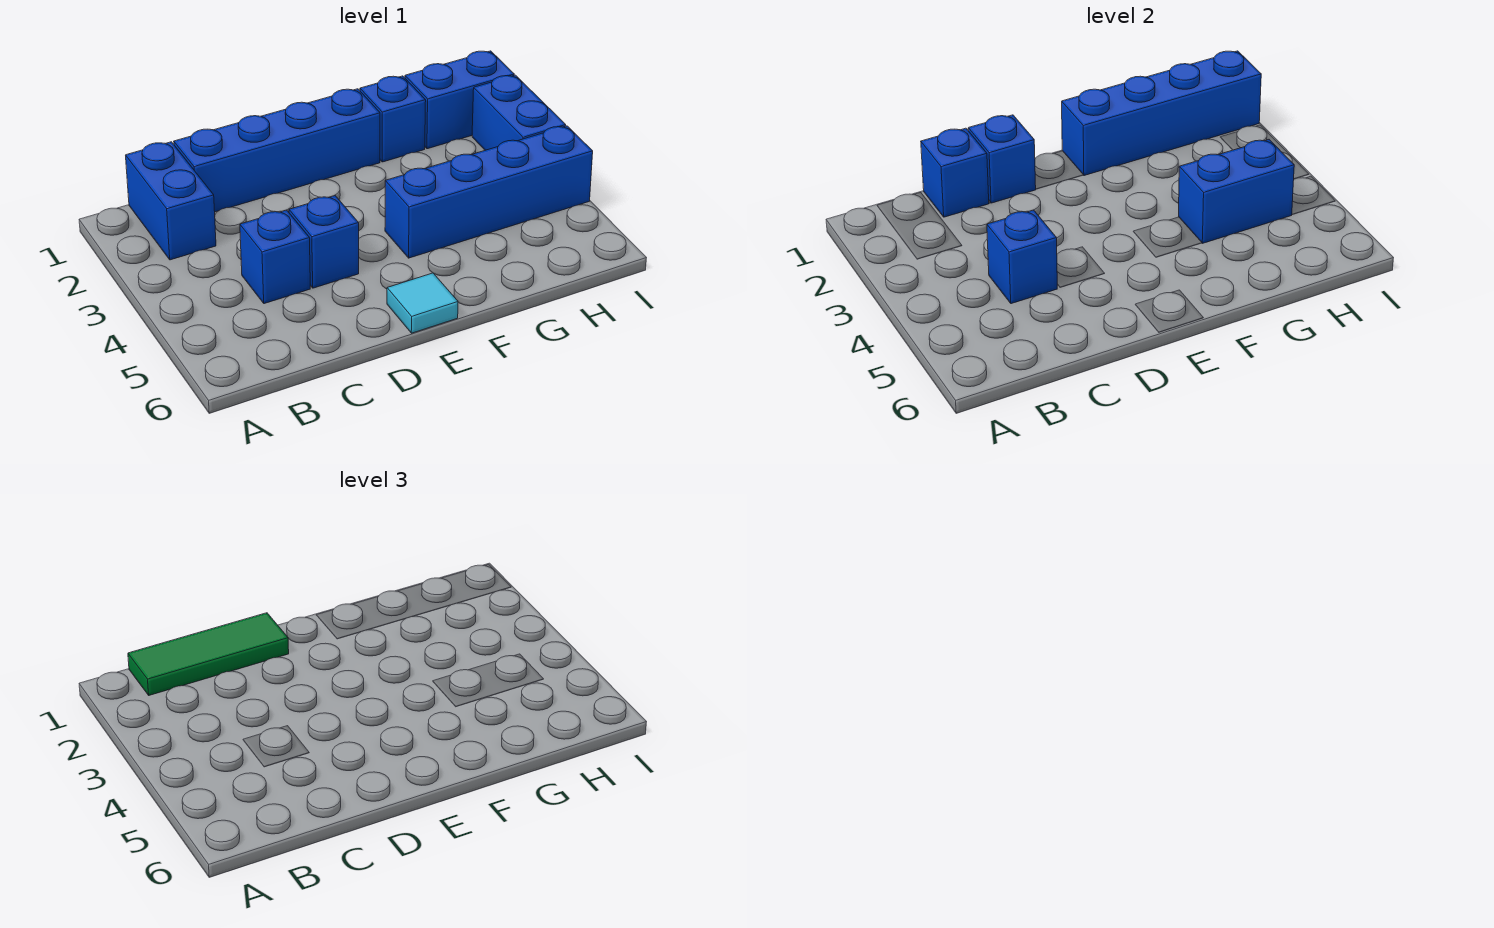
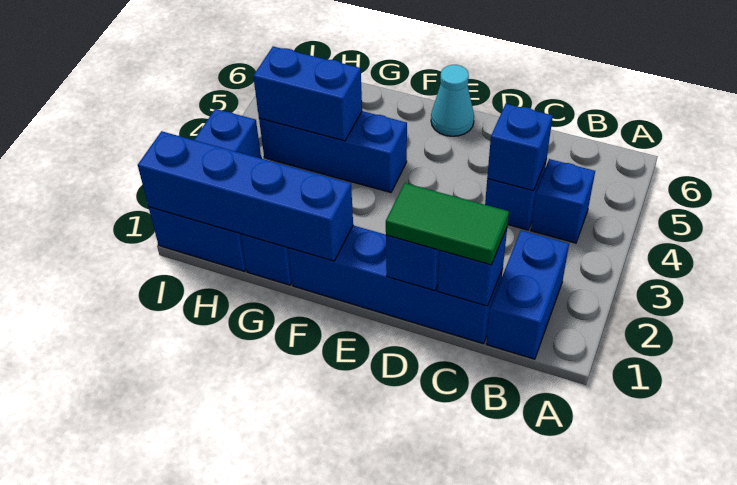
green tile B1:D1 level 3 -> green tile C1:D1 level 3
blue brick D4 level 1 -> blue brick B4 level 1
cyan tile E6 level 1 -> cyan cone E6 level 1
blue brick F4:I4 level 1 -> blue brick F4:H4 level 1

